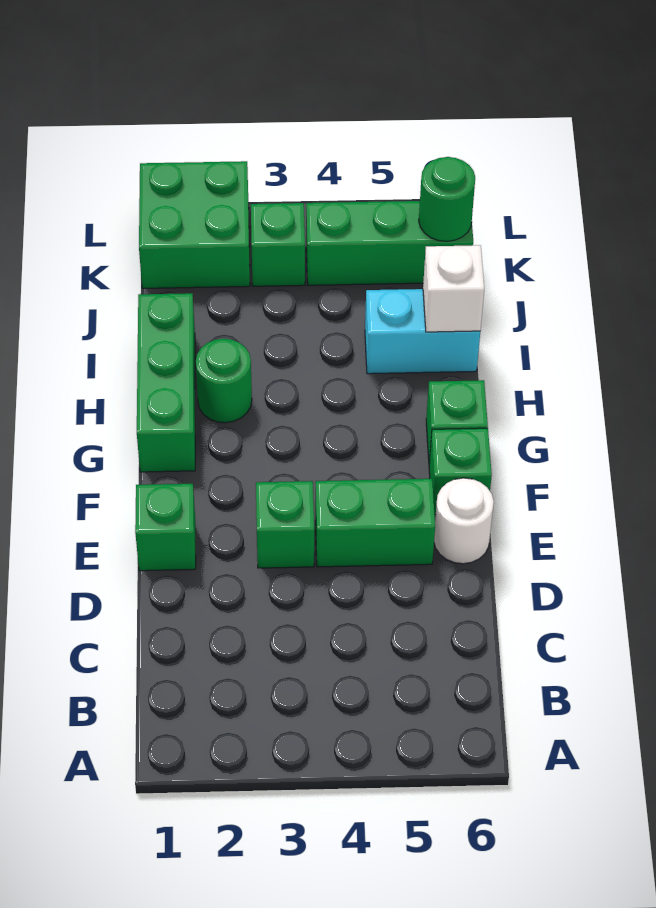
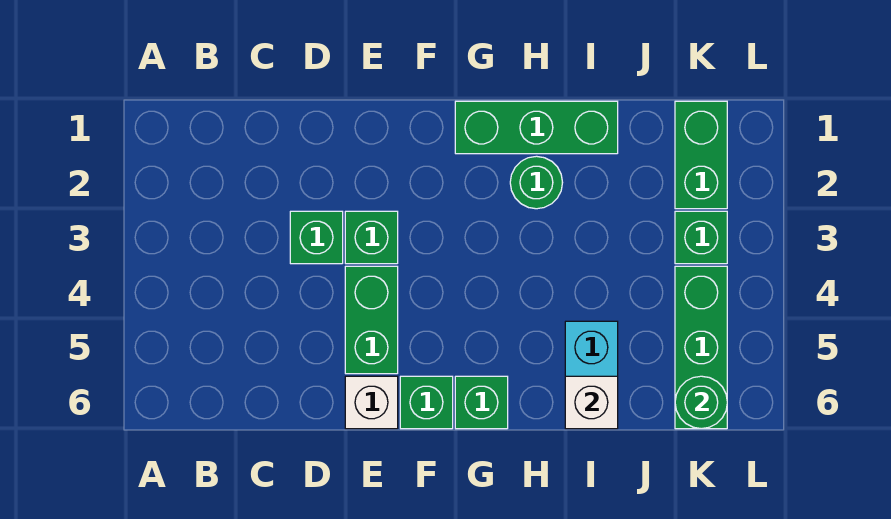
green brick E1 level 1 -> green brick D3 level 1
white round brick E6 level 1 -> white brick E6 level 1
green brick K1:L2 level 1 -> green brick K1:K2 level 1

